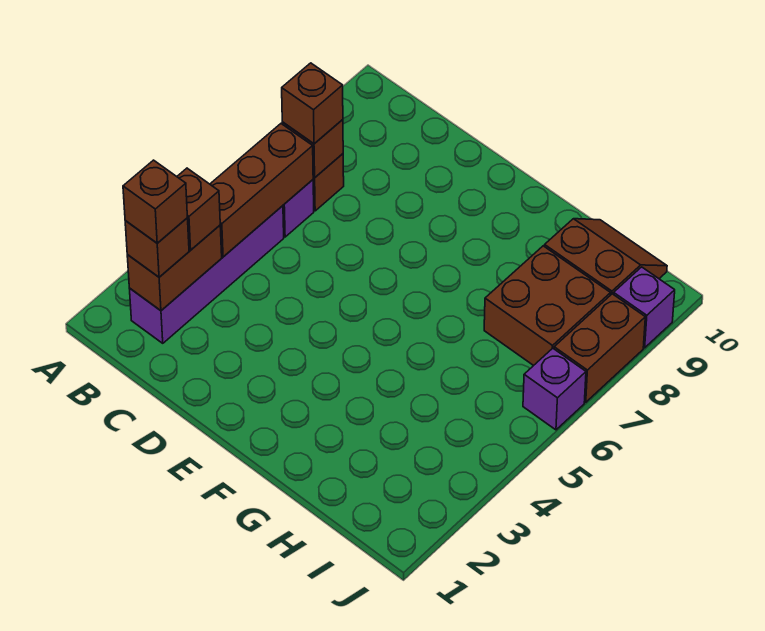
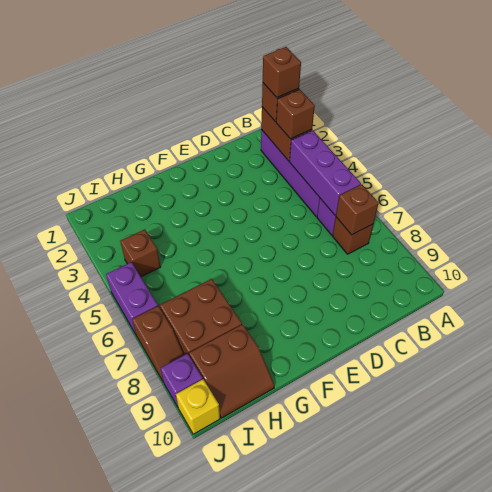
brown brick B4:B6 level 2 -> purple brick B4:B6 level 2
brown brick B7 level 3 -> brown brick I4 level 1
purple brick J6 level 1 -> purple brick J5:J6 level 1
brown brick J7:J8 level 1 -> brown slope J7:J8 level 1 top 7
none -> yellow brick J10 level 1

